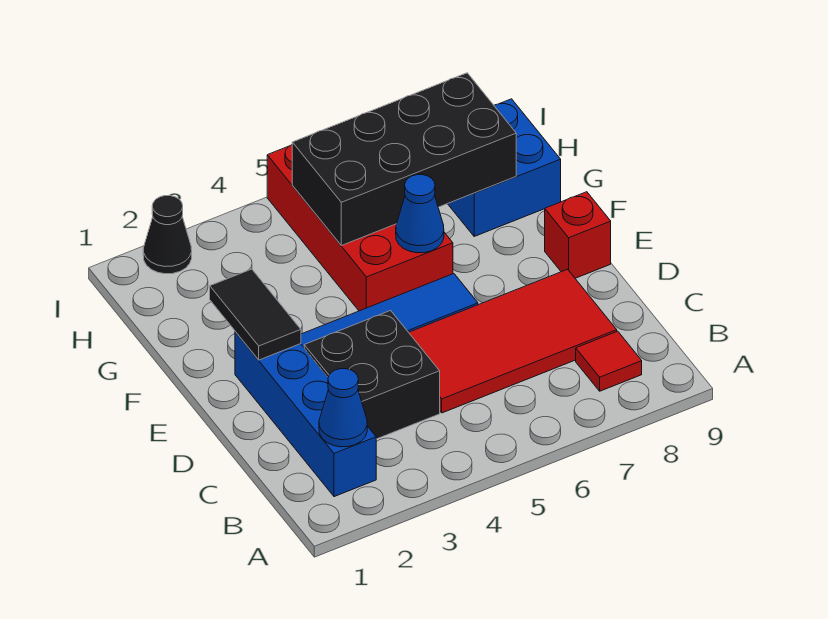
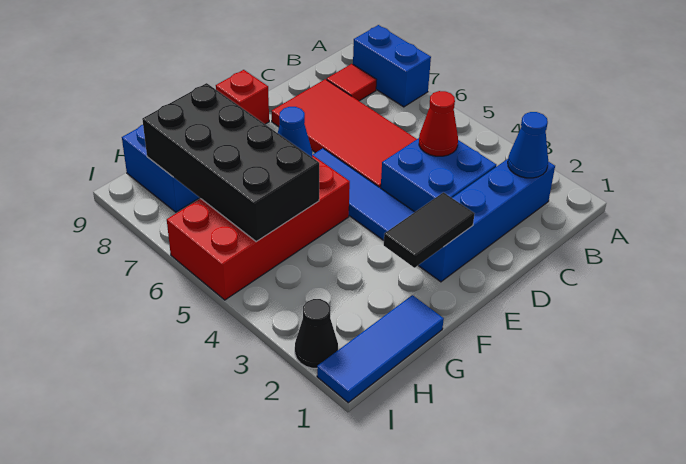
none -> blue brick A7:A8 level 1
black brick C3:D4 level 1 -> blue brick C3:D4 level 1
none -> red cone C4 level 2
none -> blue tile G1:I1 level 1

